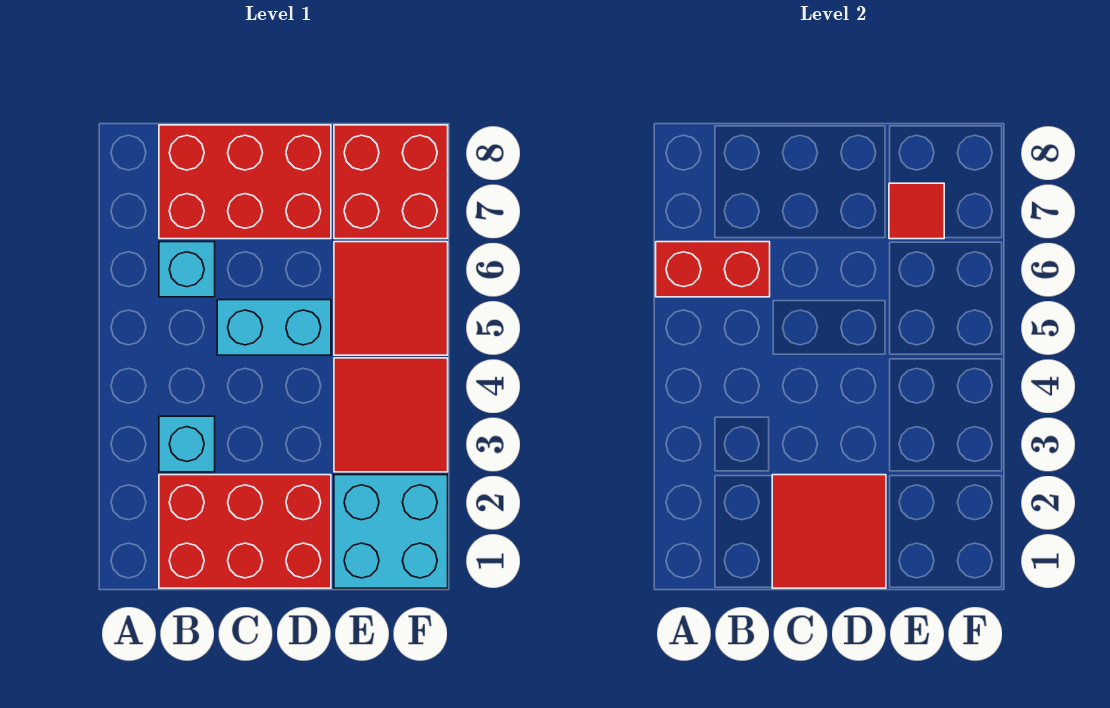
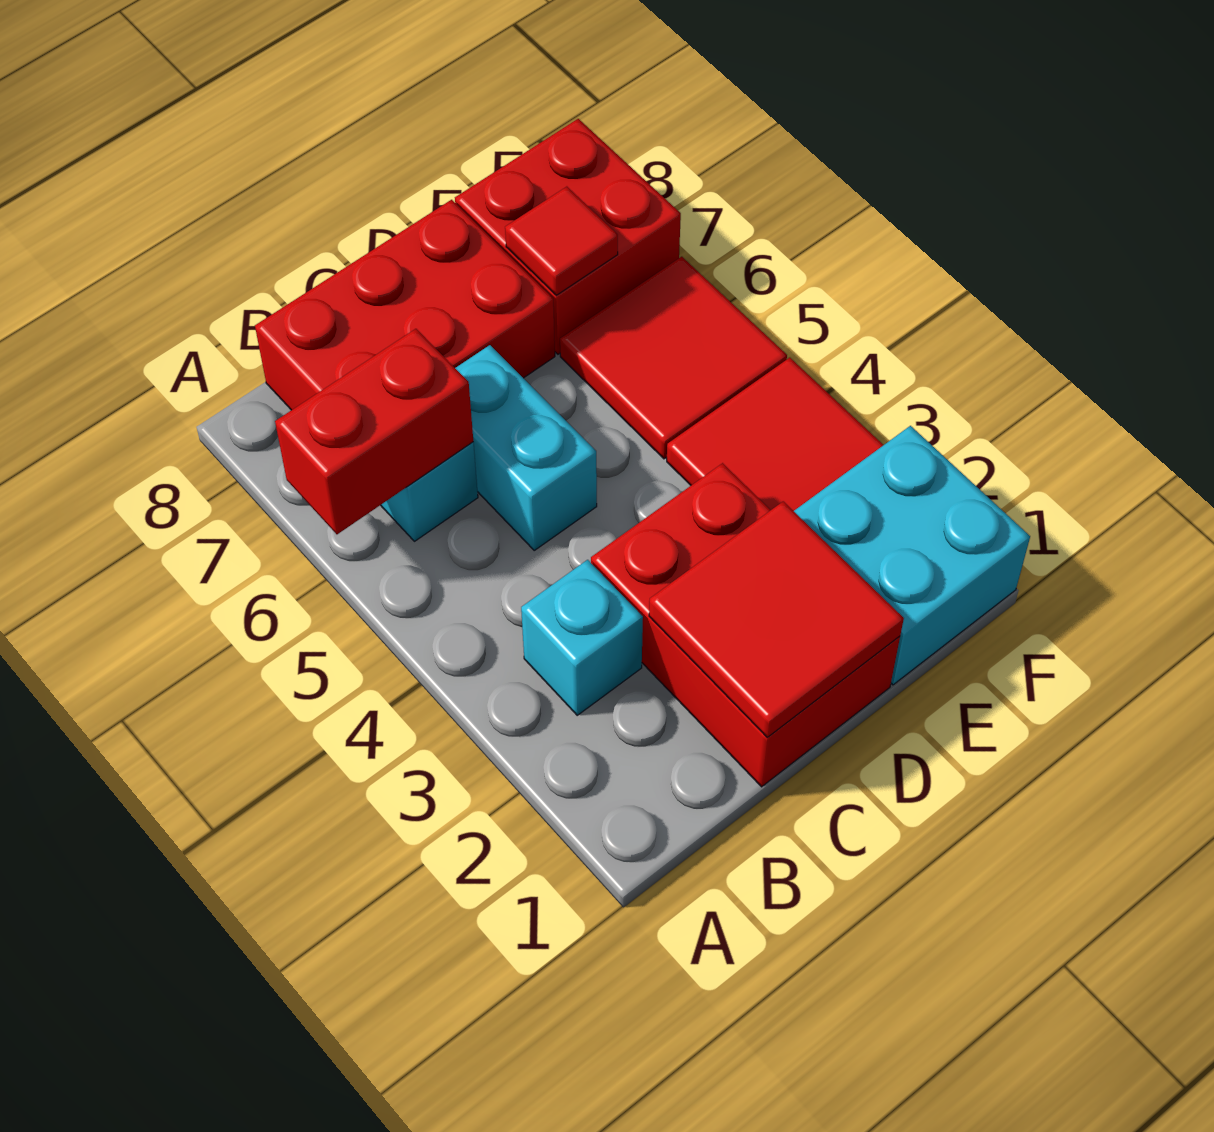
red brick B1:D2 level 1 -> red brick C1:D3 level 1
cyan brick C5:D5 level 1 -> cyan brick C5:C6 level 1

